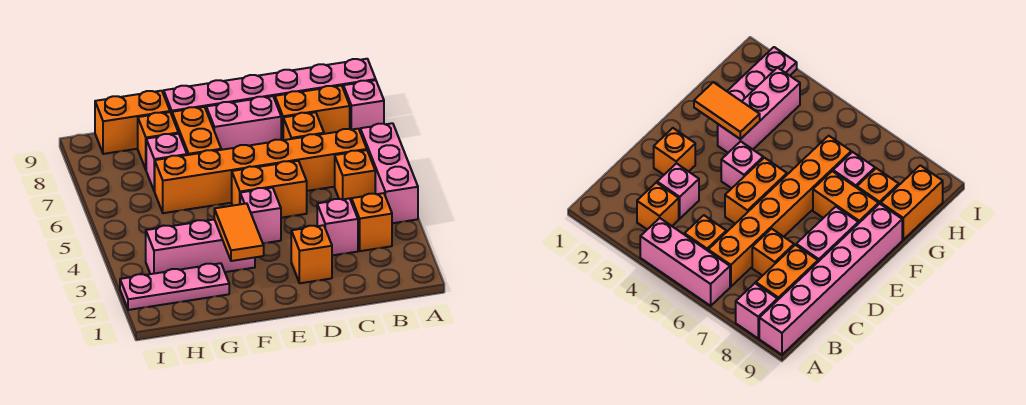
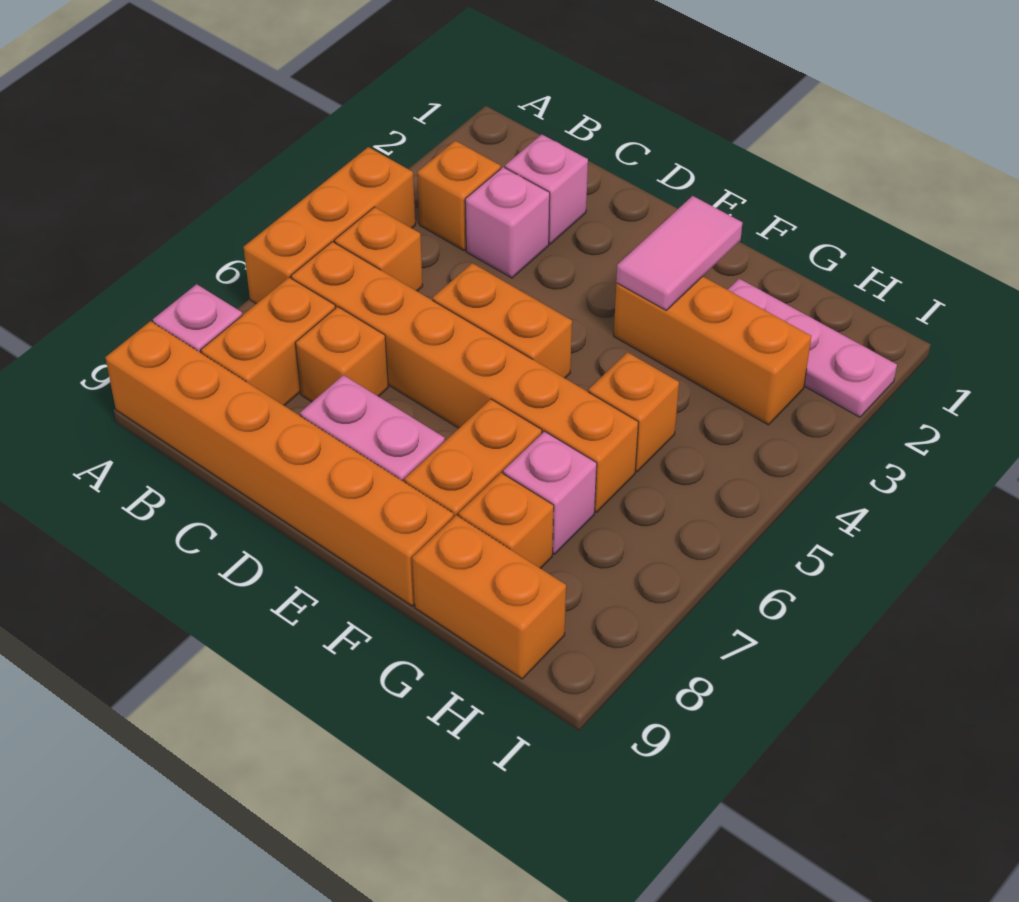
pink brick A4:A6 level 1 -> orange brick A4:A6 level 1
pink brick A9:F9 level 1 -> orange brick A9:F9 level 1
orange brick B8:C8 level 1 -> orange brick B7:B8 level 1
orange brick D2 level 1 -> orange brick G5 level 1
pink brick E4 level 1 -> pink brick C2 level 1
orange tile F2:F3 level 2 -> pink tile F2:F3 level 2
pink brick F3:H3 level 1 -> orange brick F3:H3 level 1

